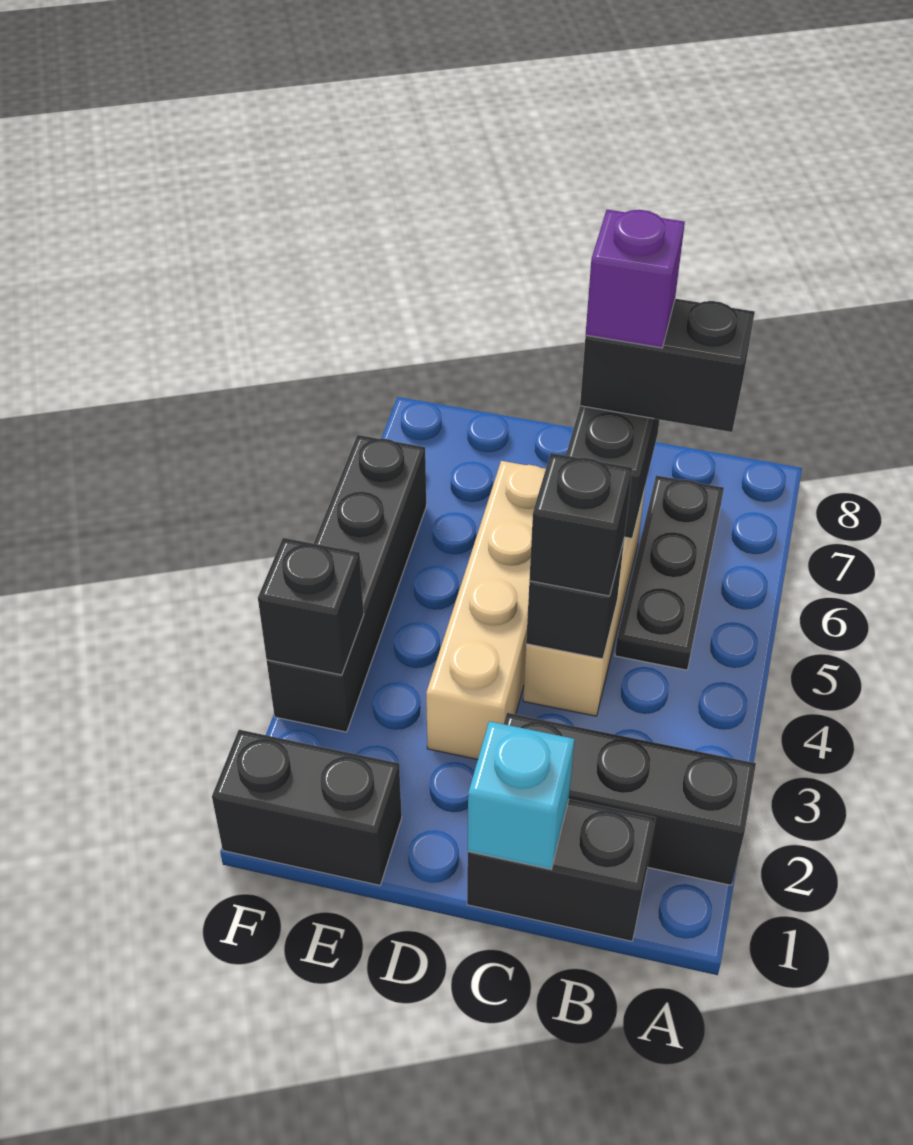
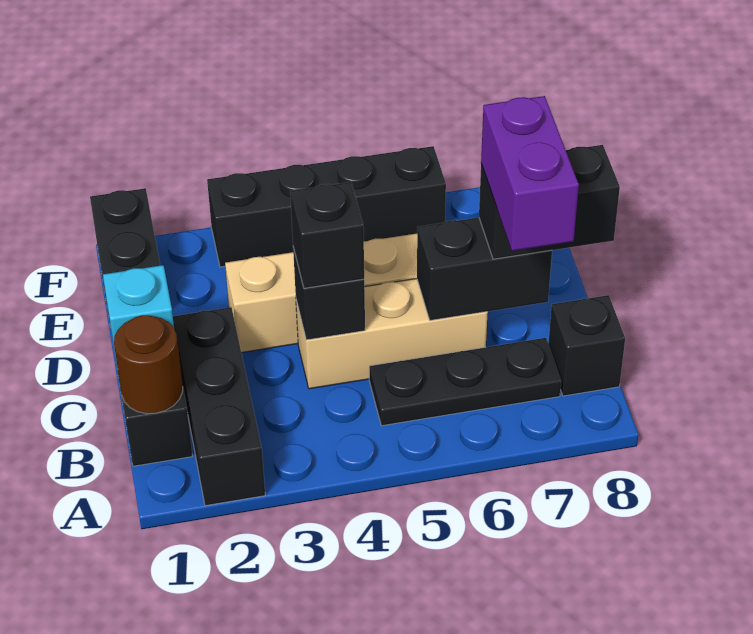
none -> brown round brick B1 level 2
black brick B7:C7 level 3 -> black brick C7:C8 level 3
purple brick C7 level 4 -> purple brick B7:C7 level 4
black brick F3 level 2 -> black brick B8 level 1

